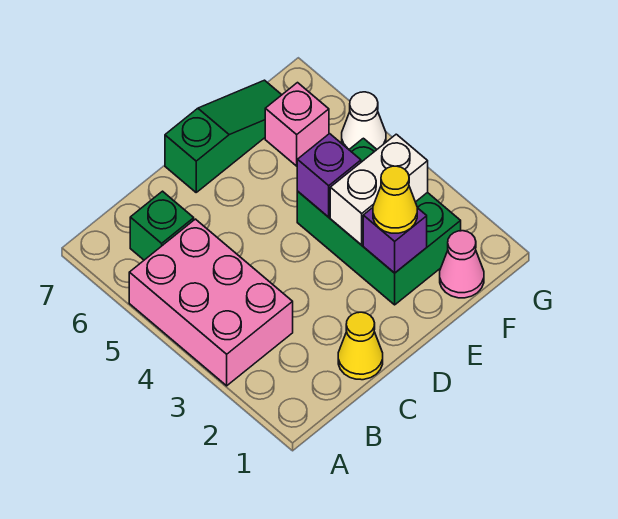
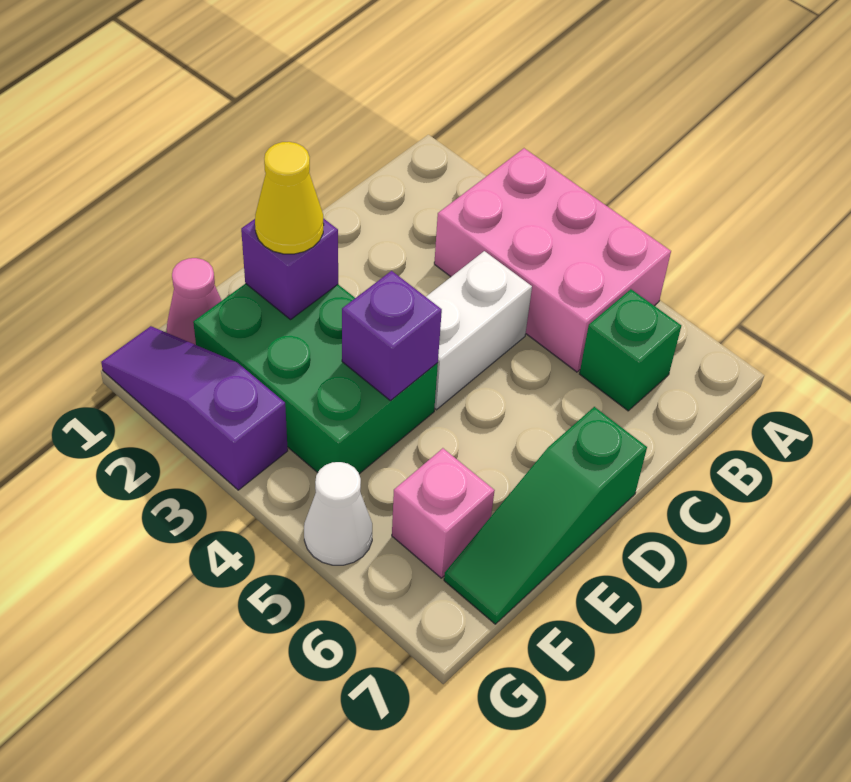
yellow cone C1 level 1 -> none
white brick E3:F3 level 2 -> white brick C4:D4 level 1
none -> purple slope G1:G3 level 1 top 3

